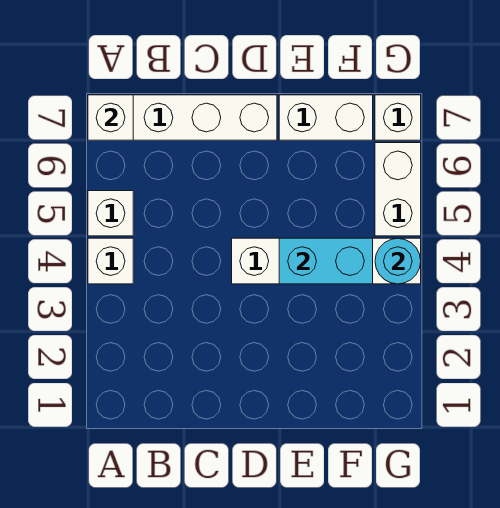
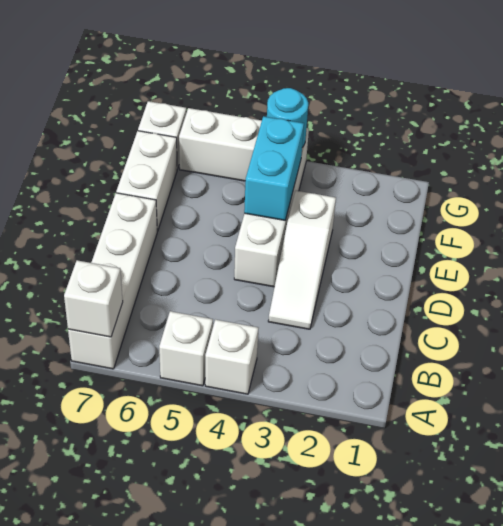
none -> white slope C3:E3 level 1 top E

